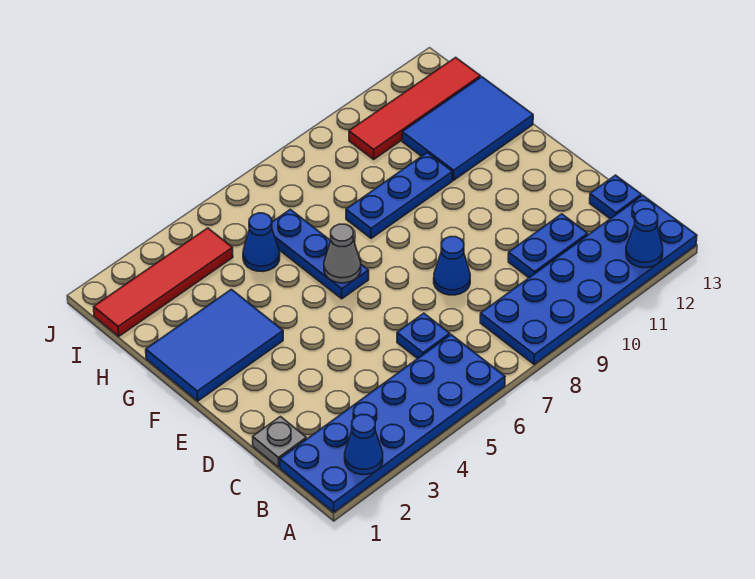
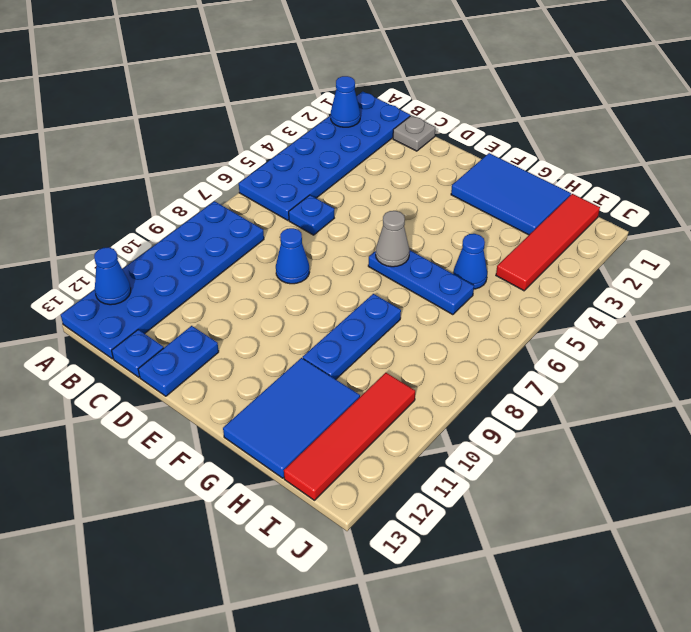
blue plate C10:C11 level 1 -> blue plate D12:D13 level 1
blue tile F1:G3 level 1 -> blue tile F1:H2 level 1

